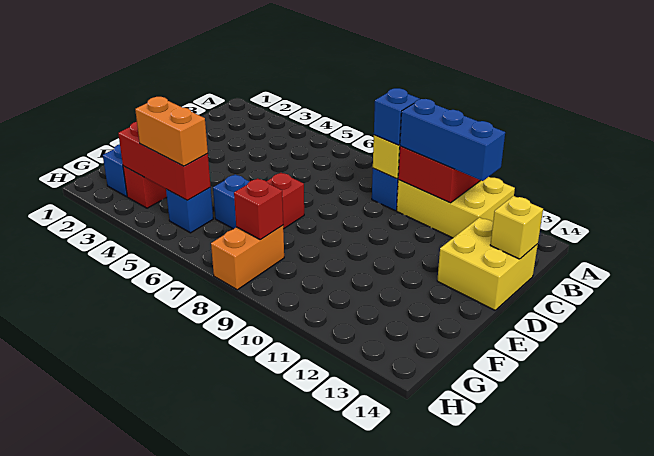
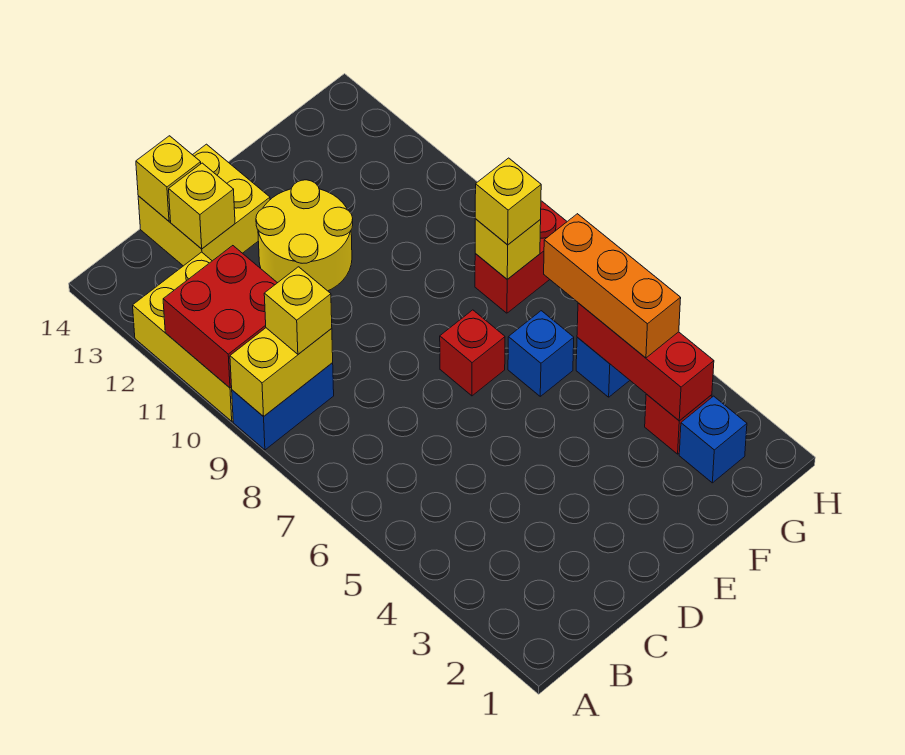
blue brick B9 level 3 -> yellow brick B9 level 3
blue brick B10:B12 level 3 -> none
none -> yellow brick C13 level 2
none -> yellow round brick D11:E12 level 1
orange brick G4:G5 level 3 -> orange brick G4:G6 level 3
orange brick G8:H8 level 1 -> red brick G8:H8 level 1
red brick G8 level 2 -> yellow brick G8 level 2
none -> yellow brick G8 level 3

